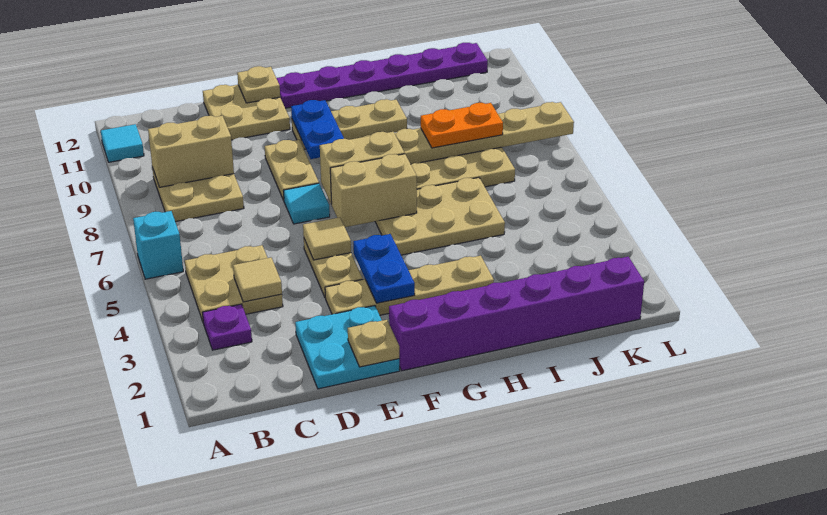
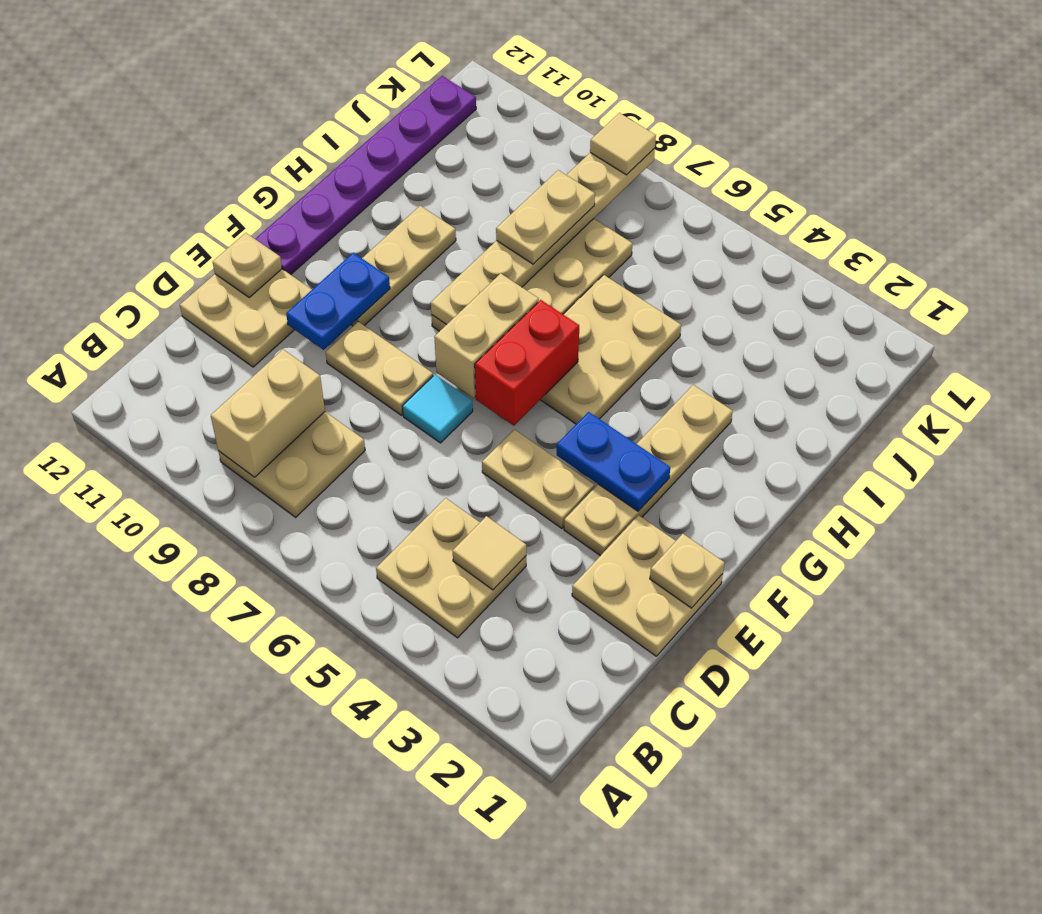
cyan brick A6 level 1 -> none
cyan tile A11 level 1 -> none
purple plate B3 level 1 -> none
cyan plate D1:E2 level 1 -> tan plate D1:E2 level 1
tan tile E5 level 2 -> tan tile L8 level 3
purple brick F1:K1 level 1 -> none
tan brick F6:G6 level 2 -> red brick F6:G6 level 2
blue plate F9:F10 level 2 -> blue plate E10:F10 level 2
orange plate I8:J8 level 3 -> tan plate I8:J8 level 3

